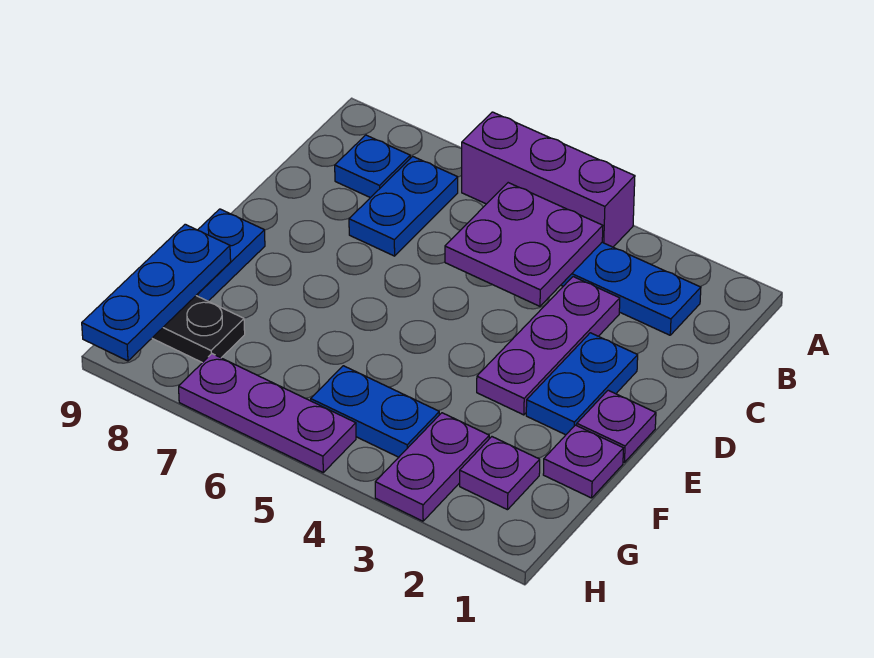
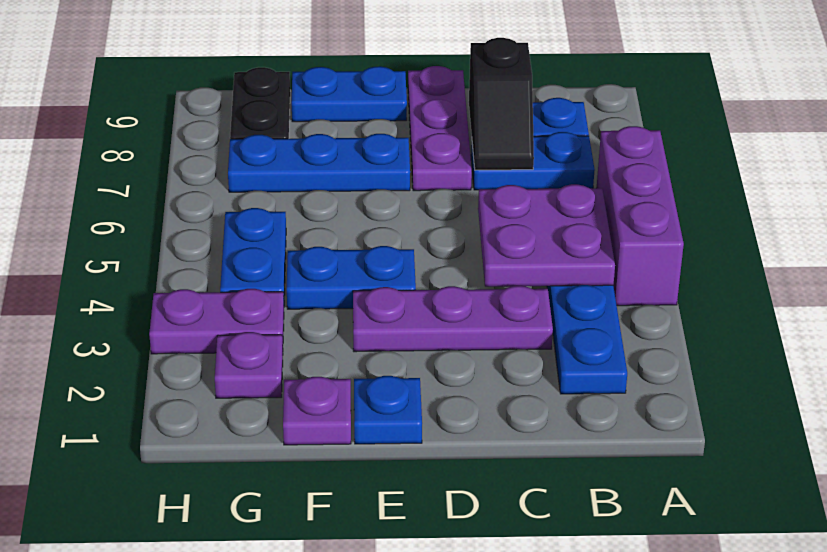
none -> black slope C7:C8 level 2 top 8
blue plate D2:E2 level 1 -> blue plate E4:F4 level 1
purple plate E1 level 1 -> blue plate E1 level 1
blue plate F9:H9 level 2 -> blue plate E7:G7 level 1
purple plate H5:H7 level 1 -> purple plate D7:D9 level 1

